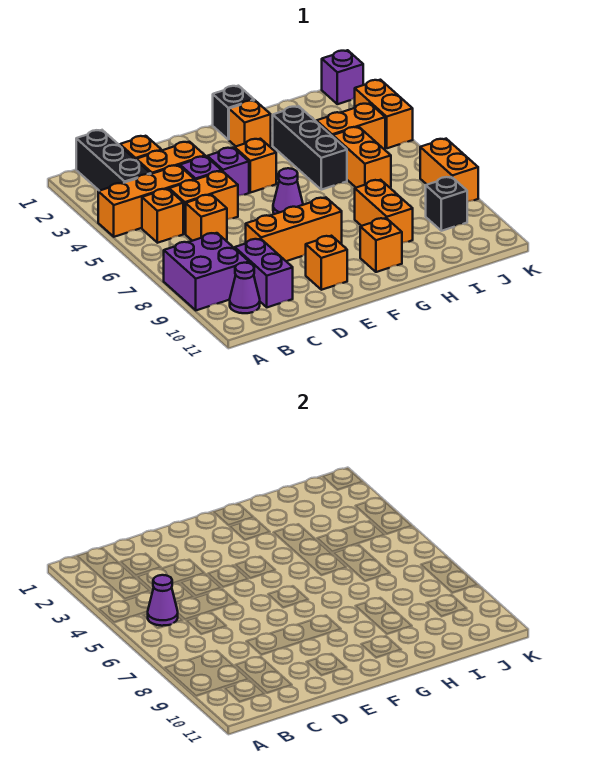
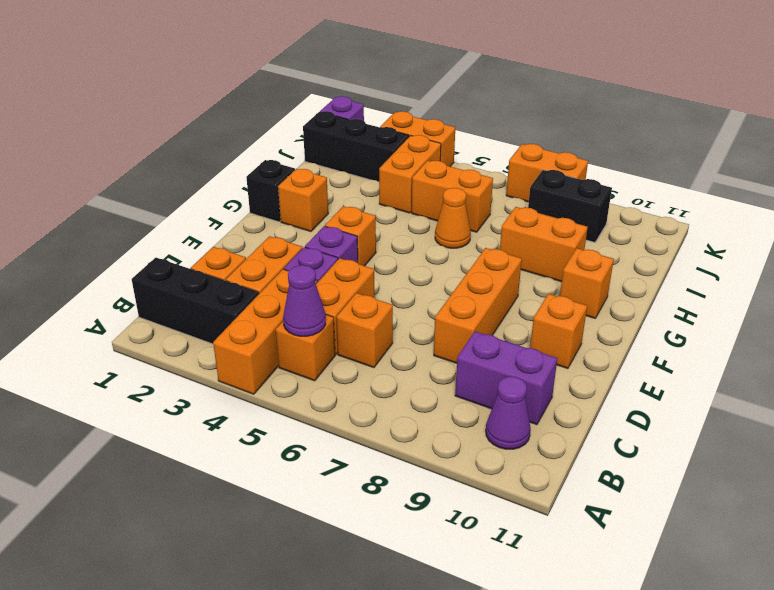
purple brick A8:B9 level 1 -> none
purple cone F6 level 1 -> none
black brick H3:H5 level 1 -> black brick J1:J3 level 1
none -> orange cone H6 level 1
black brick J9 level 1 -> black brick J8:J9 level 1

